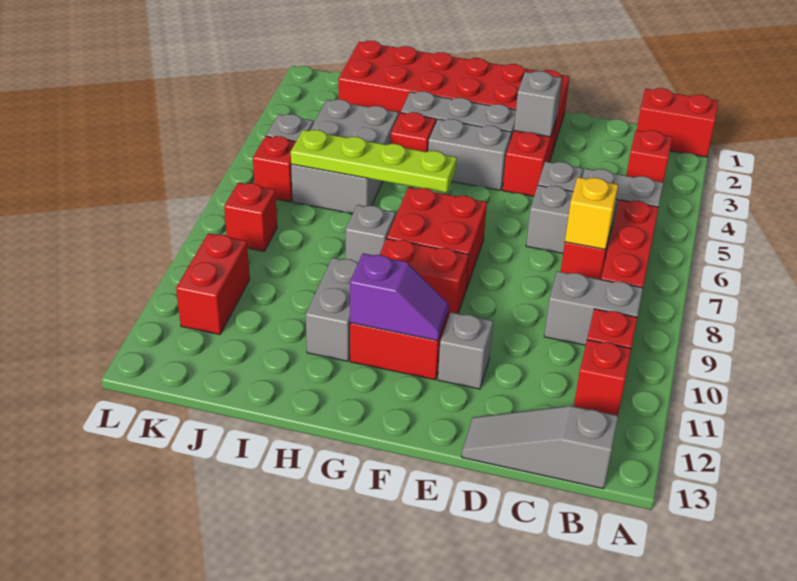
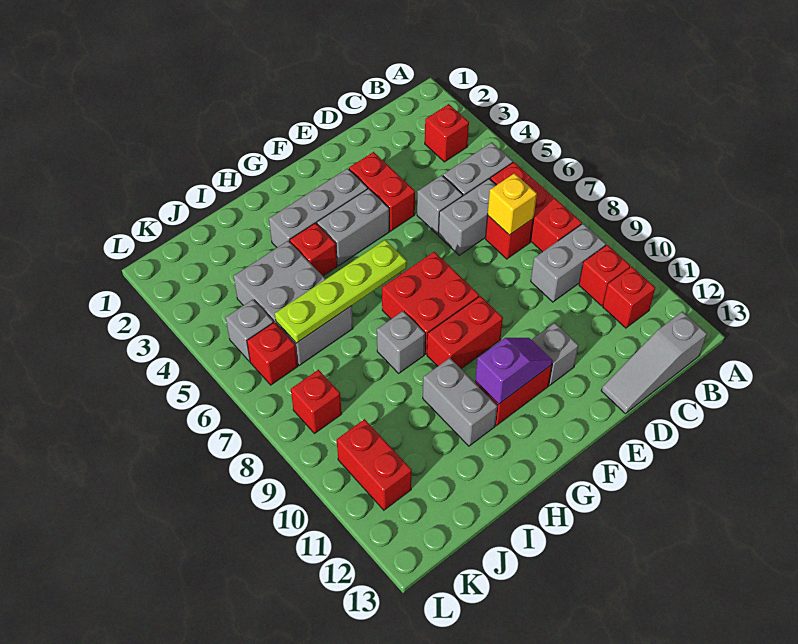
red brick A1:B1 level 1 -> none
red brick E1:J2 level 1 -> none
grey brick E3 level 2 -> none

